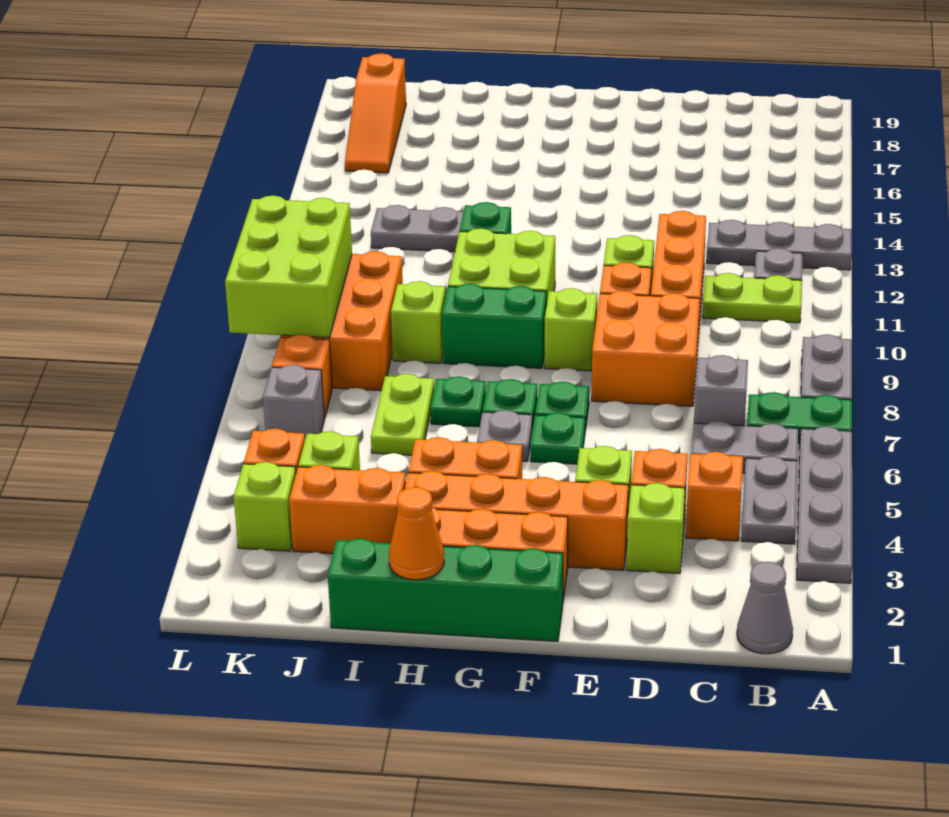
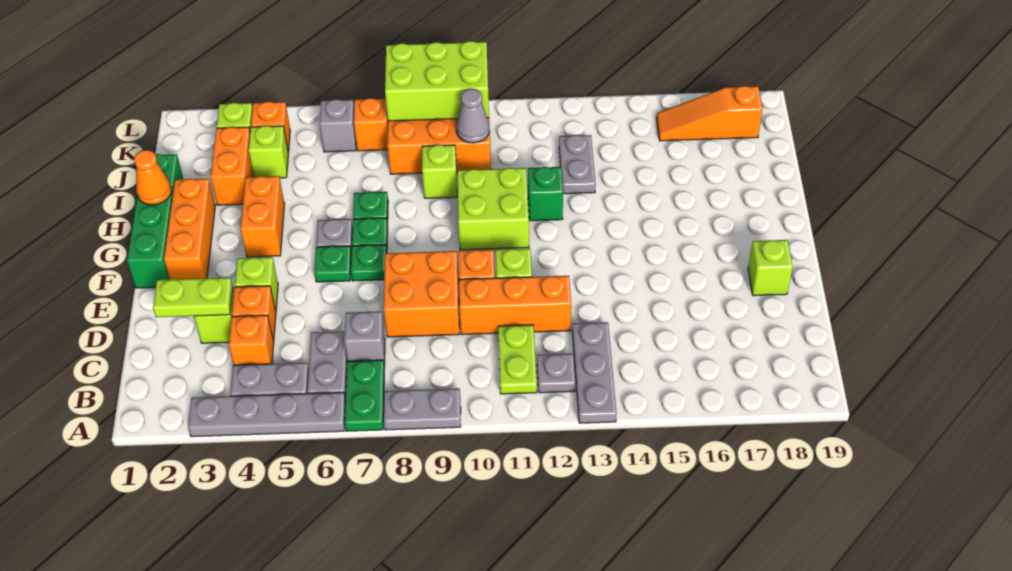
grey cone B1 level 1 -> grey cone J10 level 2
orange brick E3:H3 level 1 -> none
lime brick F9 level 1 -> lime brick E18 level 1
green brick G9:H9 level 1 -> none
lime plate I6:I7 level 1 -> lime plate D2:D3 level 2

